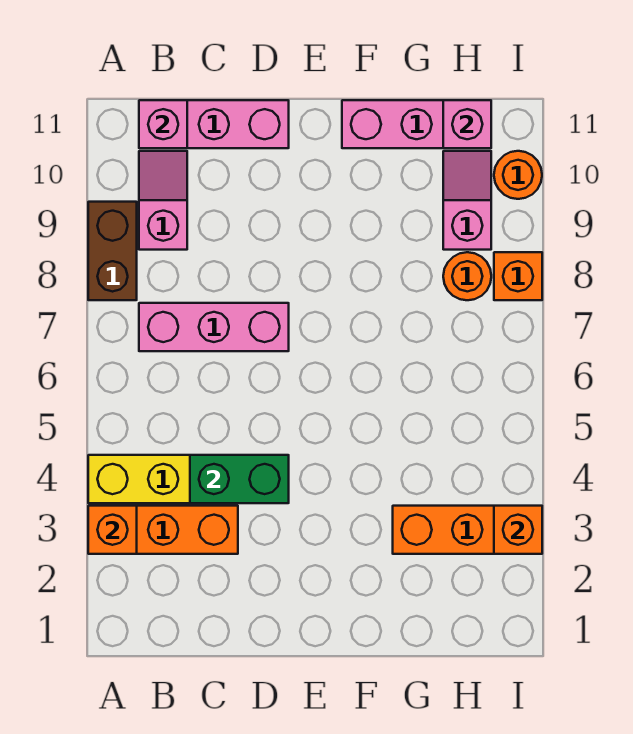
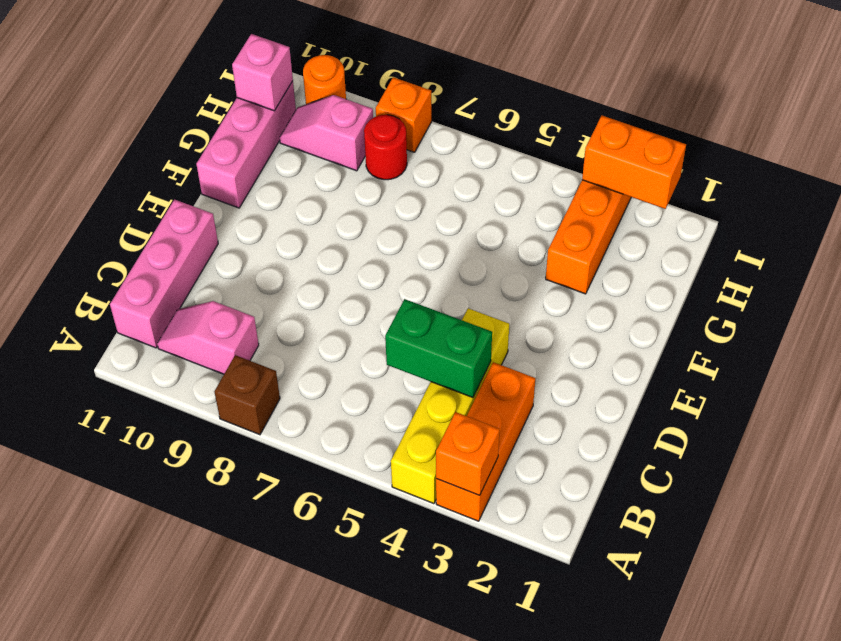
brown brick A8:A9 level 1 -> brown brick A8 level 1
pink brick B7:D7 level 1 -> none
pink brick B11 level 2 -> none
green brick C4:D4 level 2 -> green brick C4:C5 level 2
orange round brick H8 level 1 -> red round brick H8 level 1
orange brick I3 level 2 -> orange brick I2:I3 level 2

